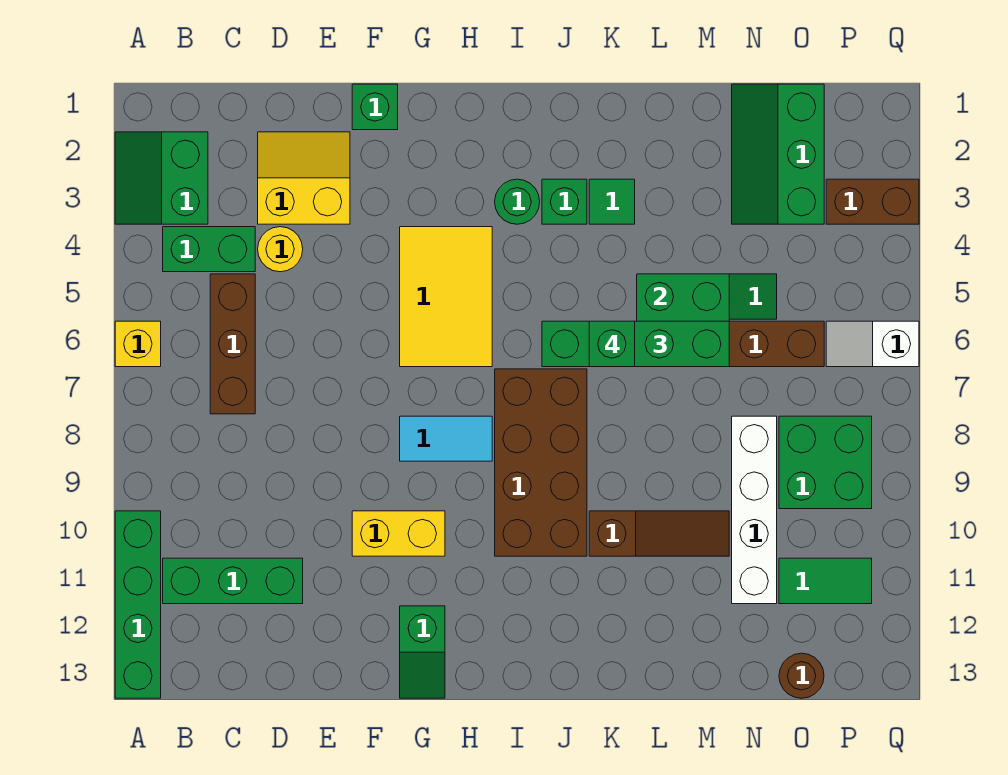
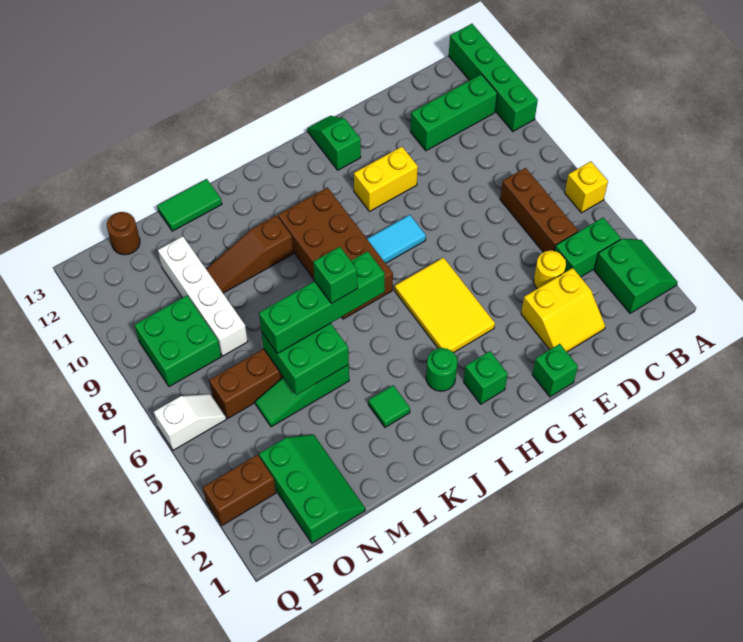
green brick J3 level 1 -> green brick H2 level 1
green tile O11:P11 level 1 -> green tile L13:M13 level 1

